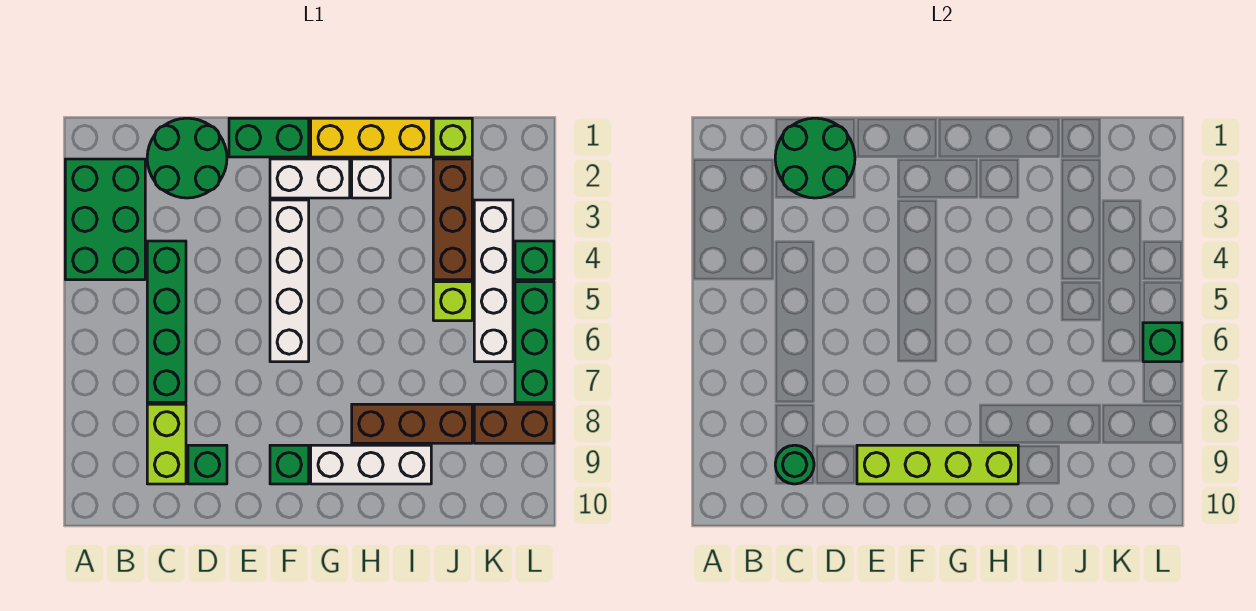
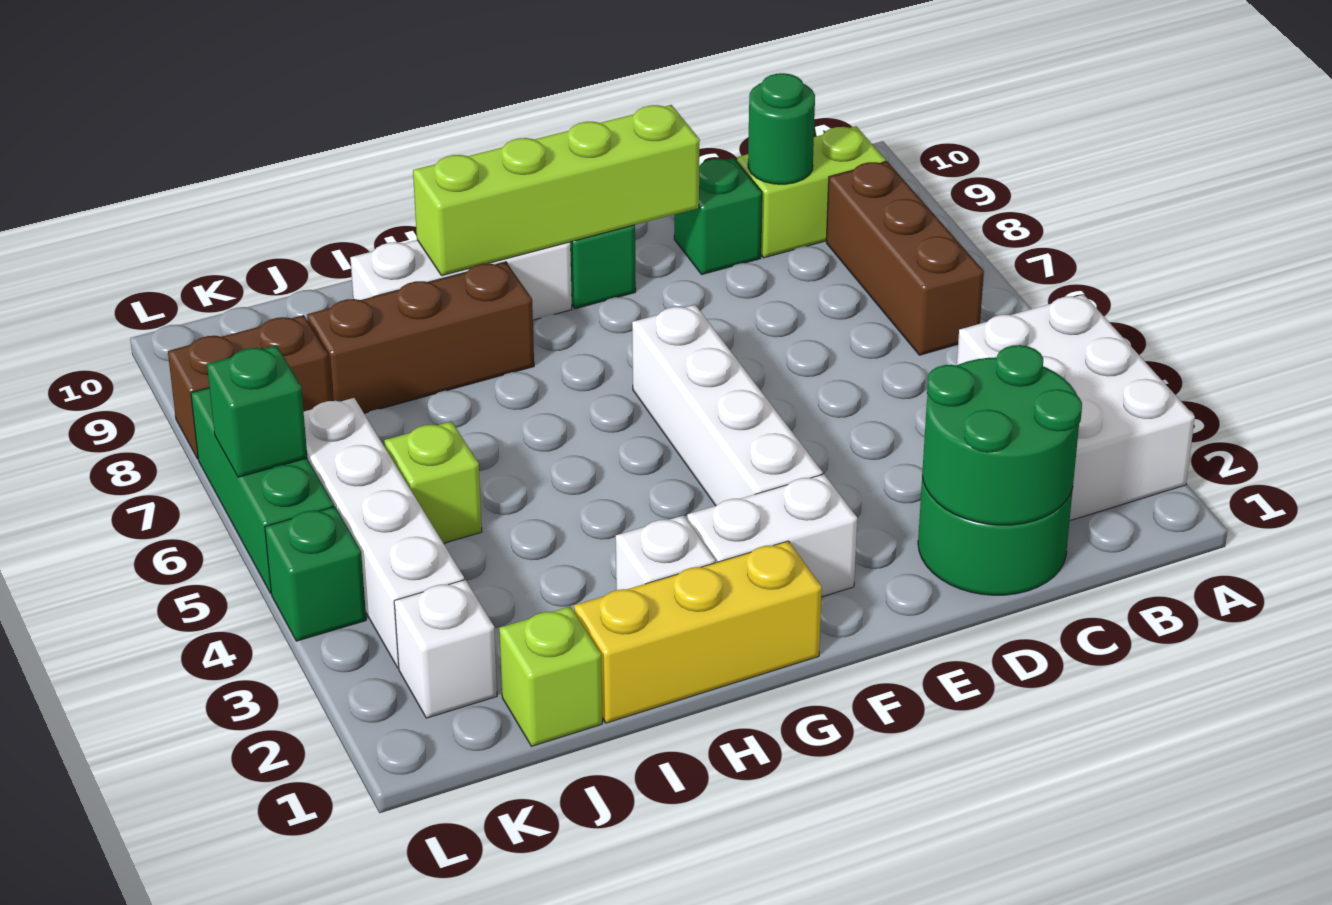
green brick A2:B4 level 1 -> white brick A2:B4 level 1
green brick C4:C7 level 1 -> none
lime brick C8:C9 level 1 -> lime brick B9:C9 level 1
green brick E1:F1 level 1 -> none
brown brick J2:J4 level 1 -> brown brick B6:B8 level 1
none -> white brick K2 level 1

